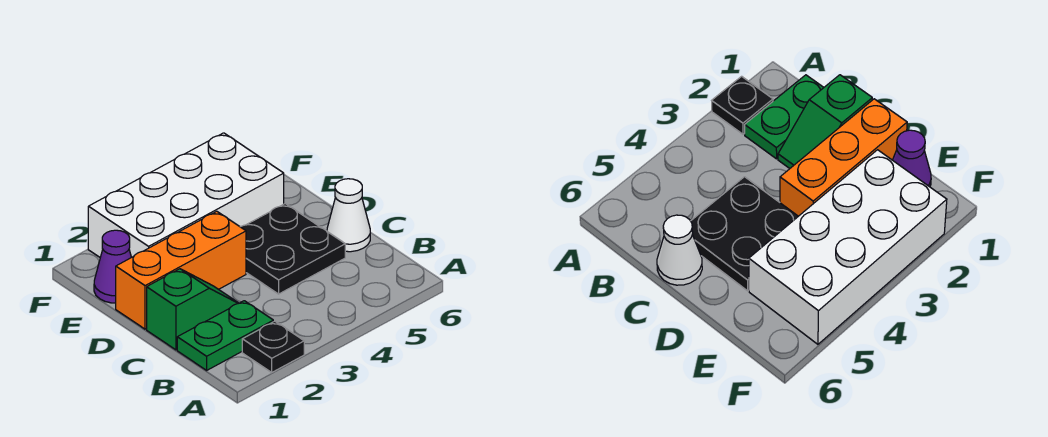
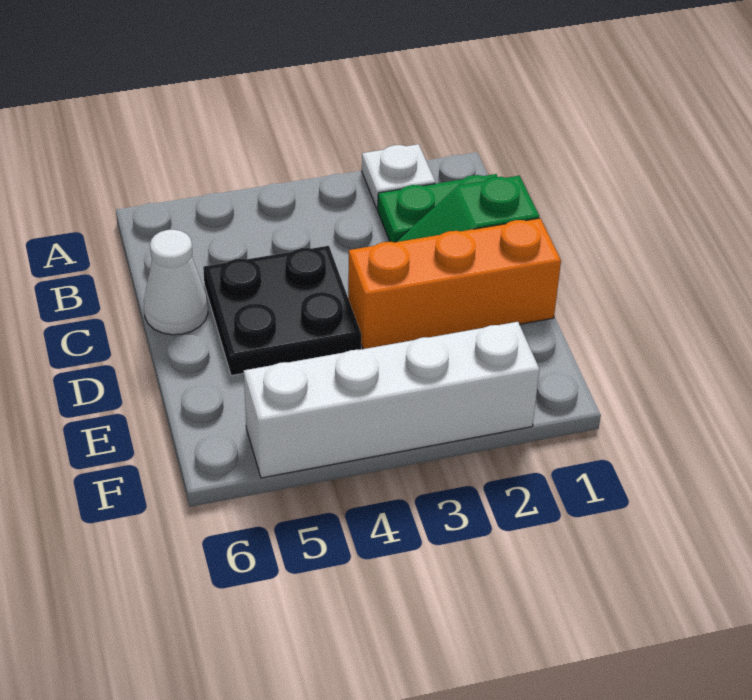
black plate A2 level 1 -> white plate A2 level 1
purple cone E1 level 1 -> none
white brick E2:F5 level 1 -> white brick F2:F5 level 1

